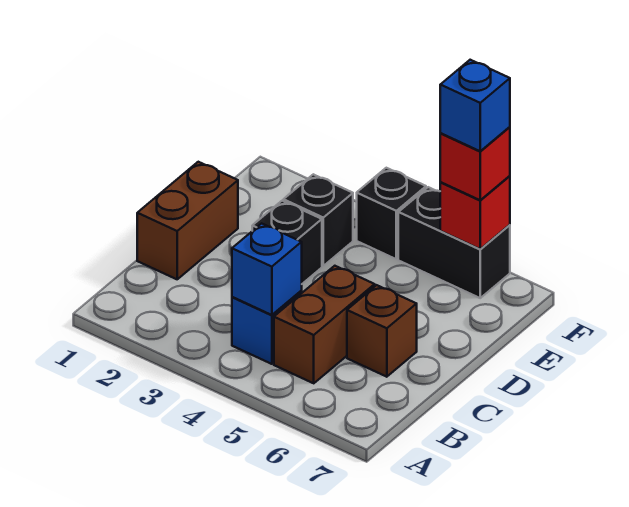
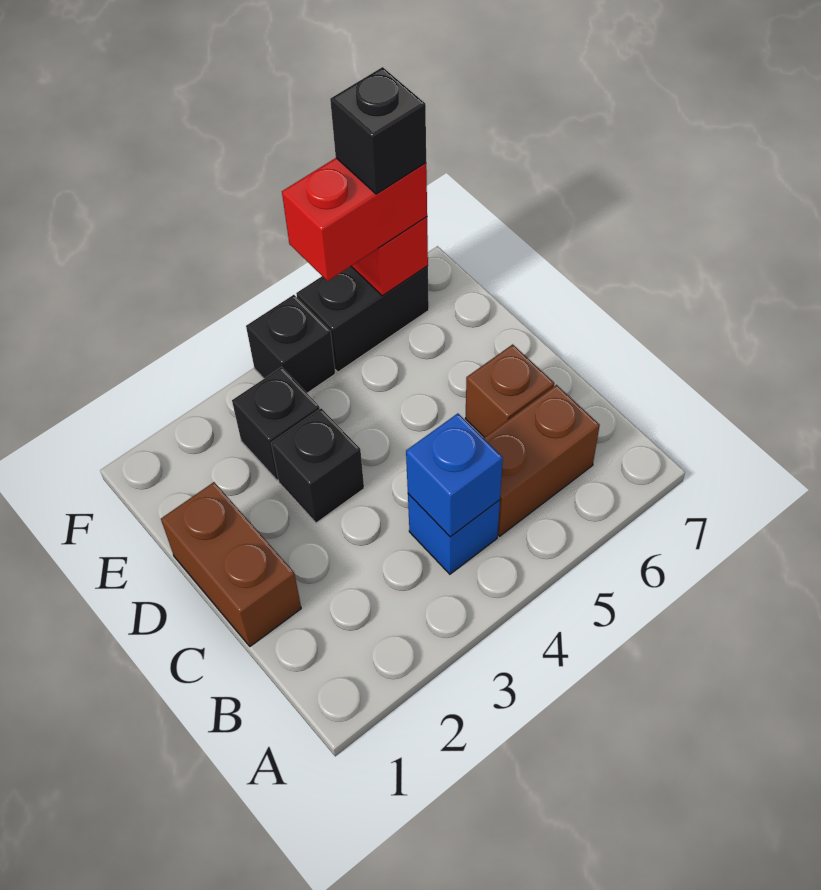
brown brick B5:C5 level 1 -> brown brick B5:B6 level 1
red brick F6 level 3 -> red brick F5:F6 level 3
blue brick F6 level 4 -> black brick F6 level 4

